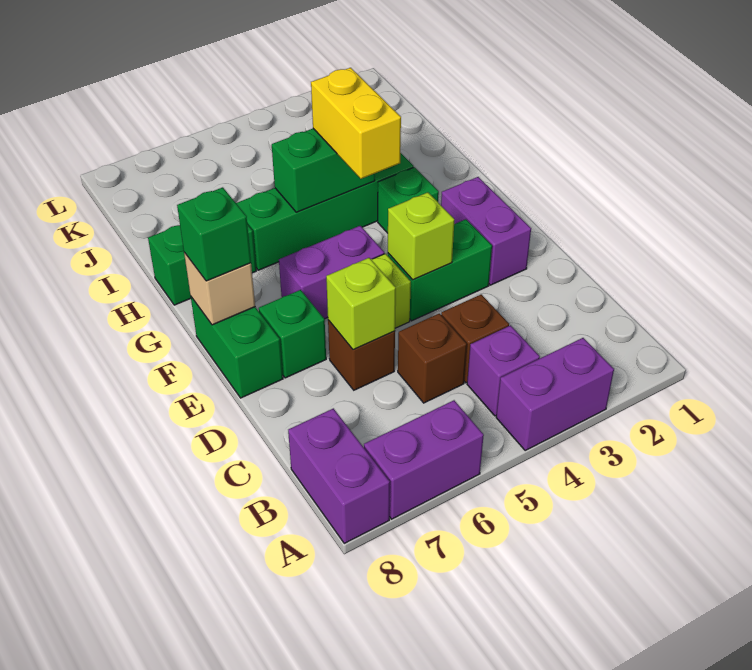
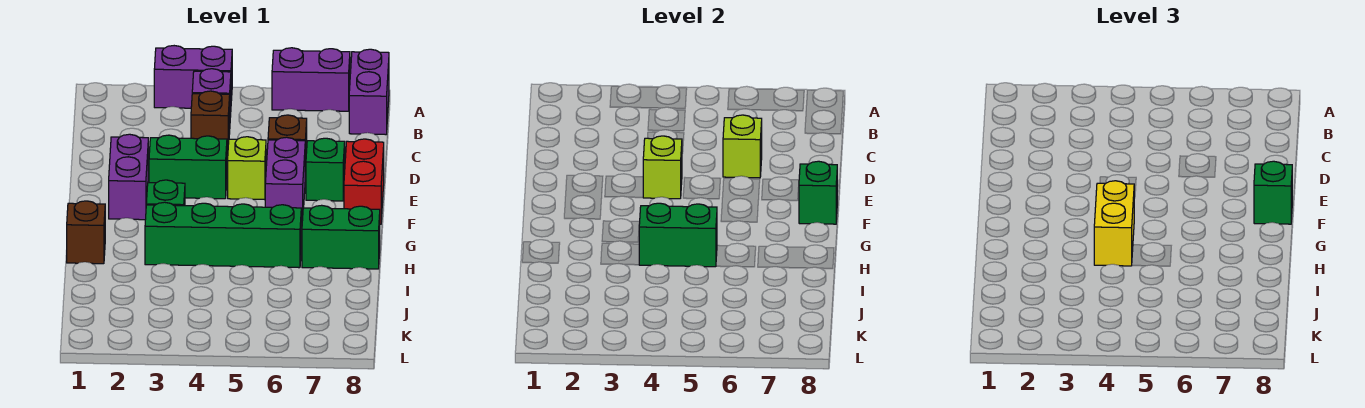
brown brick C5 level 1 -> brown brick H1 level 1
green brick E8:F8 level 1 -> red brick E8:F8 level 1
purple brick F5:F6 level 1 -> purple brick E6:F6 level 1
tan brick F8 level 2 -> green brick F8 level 2

